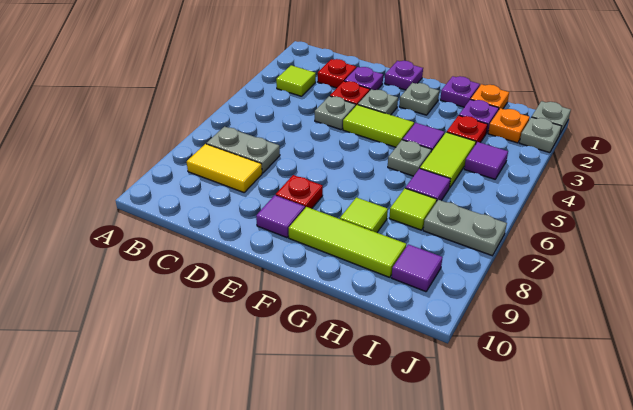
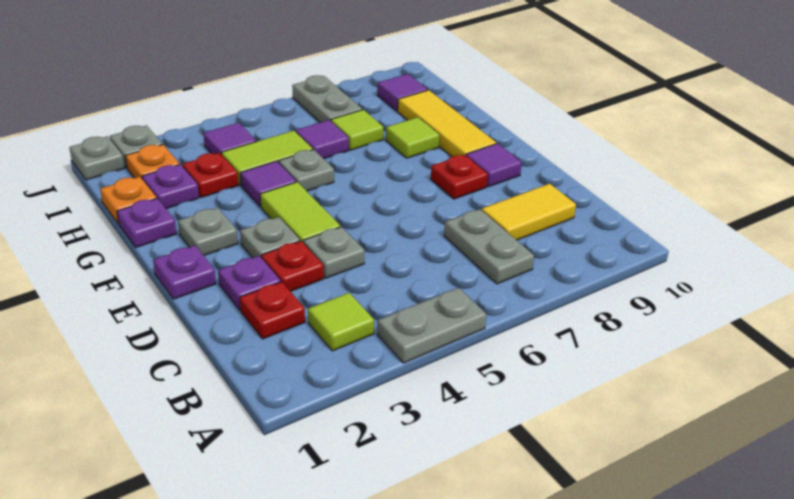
none -> grey plate A4:A5 level 1
yellow tile B8:C8 level 1 -> yellow tile C8:C9 level 1
lime tile F9:H9 level 1 -> yellow tile F9:H9 level 1

